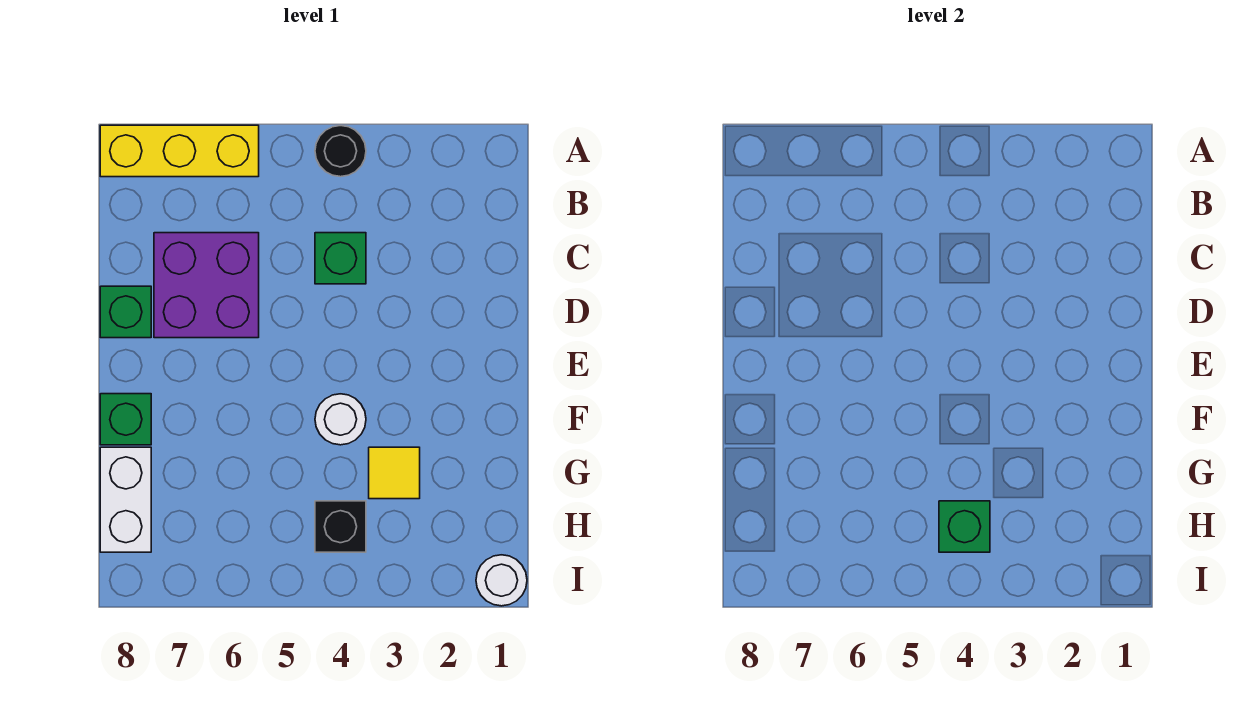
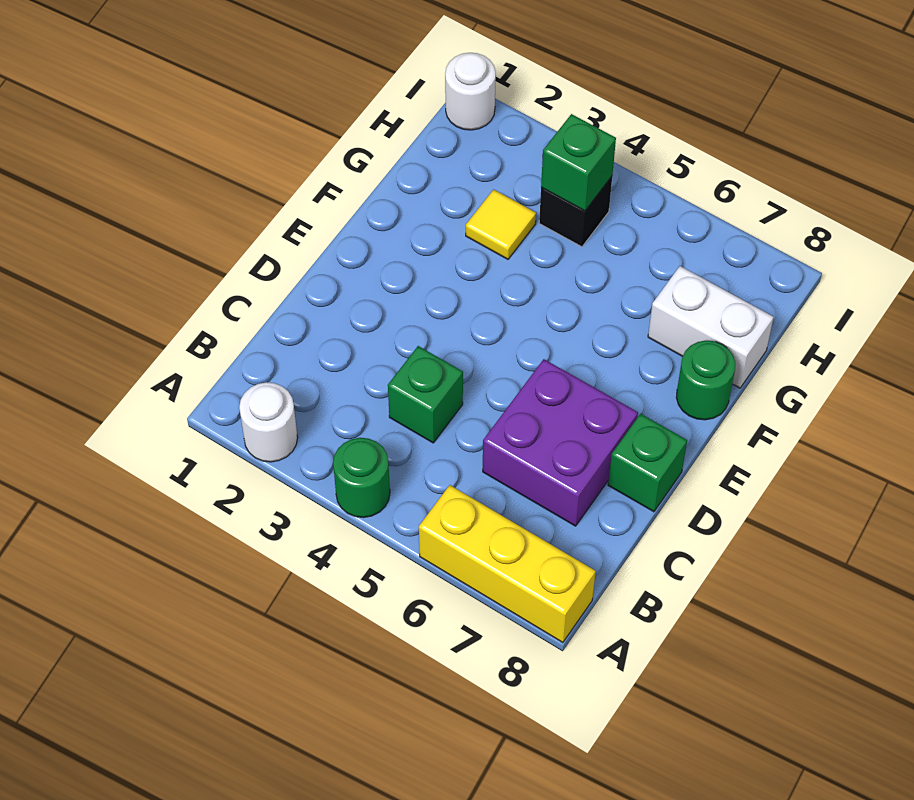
black round brick A4 level 1 -> green round brick A4 level 1
white round brick F4 level 1 -> white round brick A2 level 1
green brick F8 level 1 -> green round brick F8 level 1
white brick G8:H8 level 1 -> white brick G7:G8 level 1

